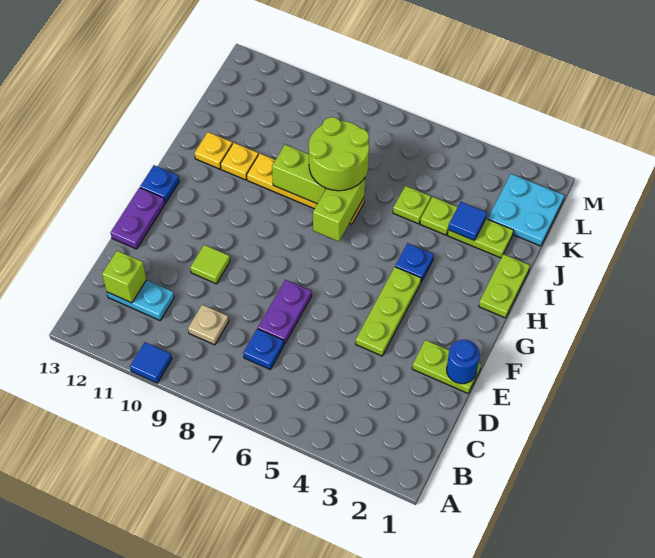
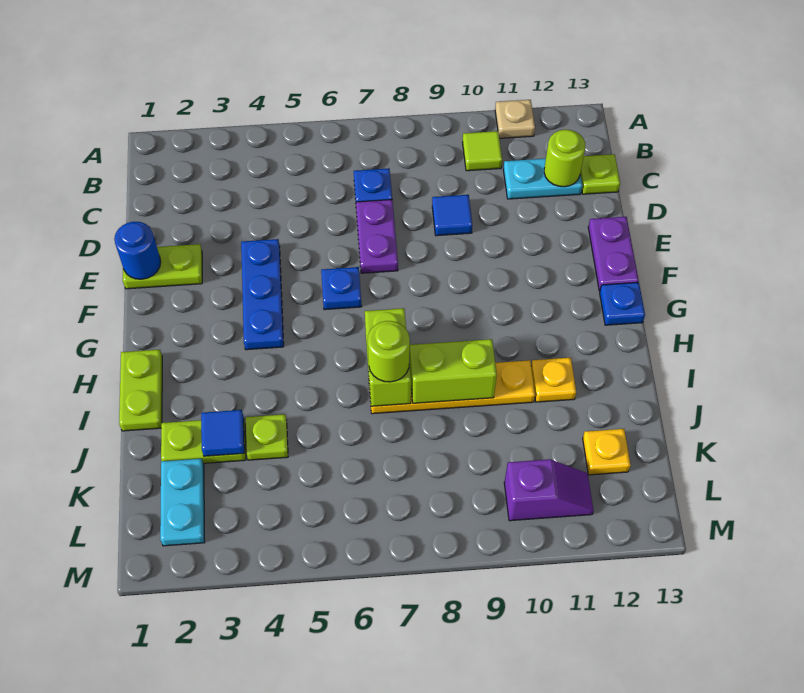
blue tile A10 level 1 -> blue tile D9 level 1
tan plate C9 level 1 -> tan plate A11 level 1
lime brick C12 level 2 -> lime round brick C12 level 2
lime plate E4:G4 level 1 -> blue plate E4:G4 level 1
lime tile E10 level 1 -> lime tile B10 level 1
blue plate H4 level 1 -> blue plate F6 level 1
lime round brick I7:J8 level 3 -> lime round brick I7 level 3
yellow plate I12 level 1 -> yellow plate K12 level 1
lime plate J5 level 1 -> lime plate C13 level 1
cyan plate K1:L2 level 1 -> cyan plate K2:L2 level 1
none -> purple slope L10:L11 level 1 top 10

